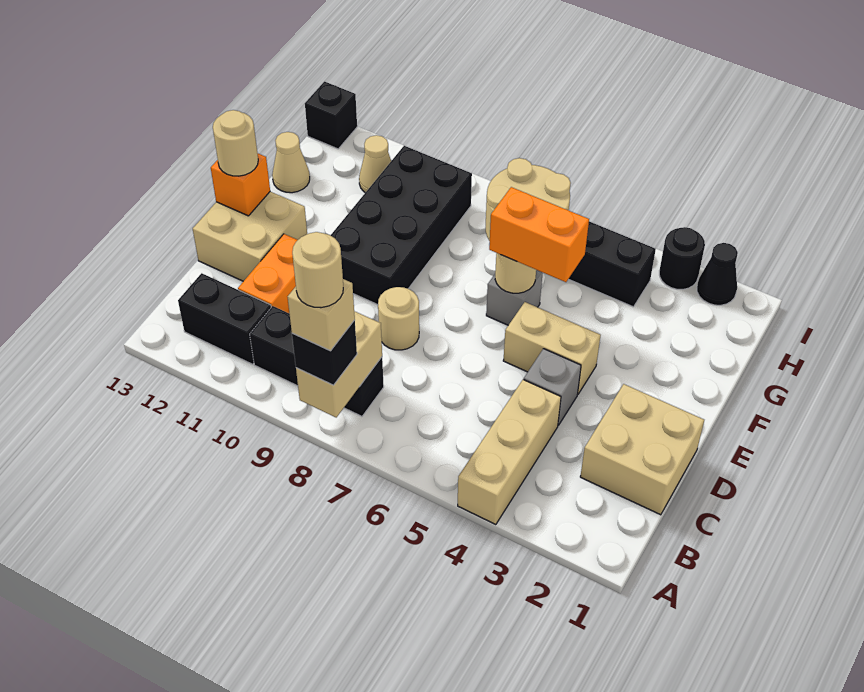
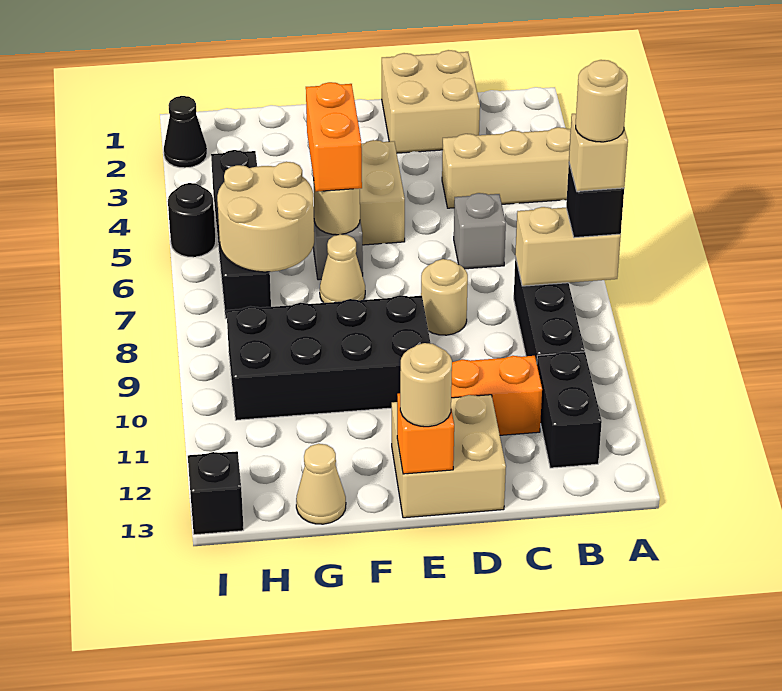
grey brick D4 level 1 -> grey brick C6 level 1
tan cone H11 level 1 -> tan cone F7 level 1
black round brick I3 level 1 -> black round brick I5 level 1

